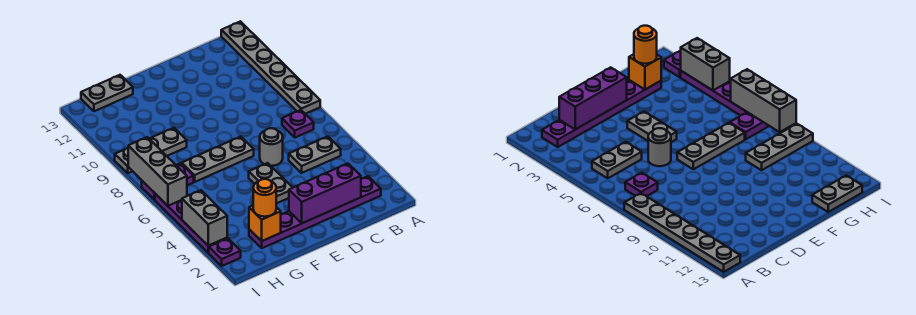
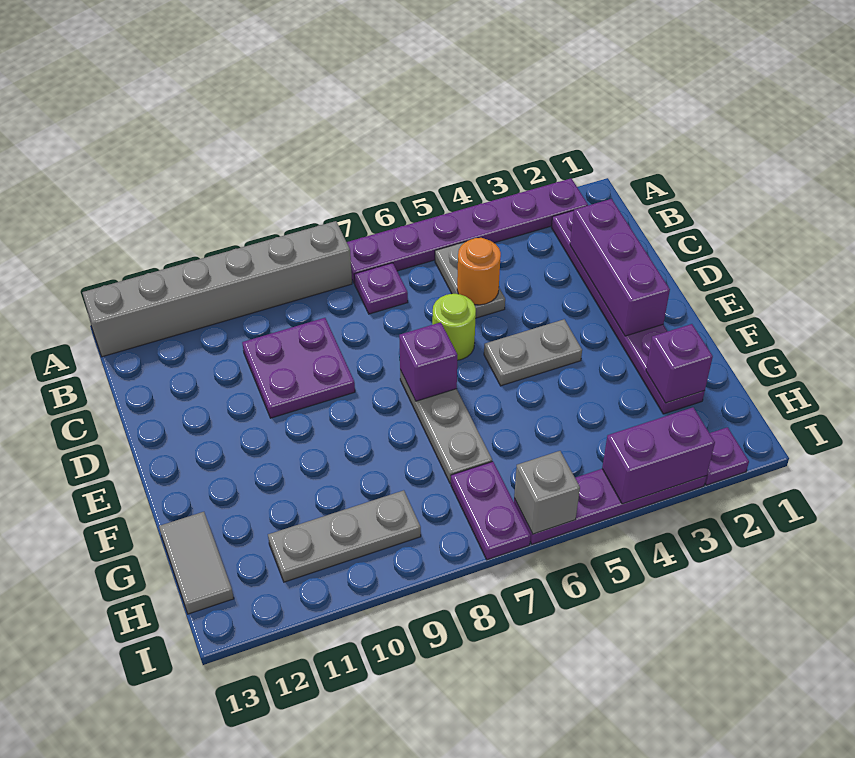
none -> purple plate A2:A7 level 1
grey plate A8:A13 level 1 -> grey brick A8:A13 level 1
none -> purple plate C9:D10 level 1
grey round brick D6 level 1 -> lime round brick D6 level 1
none -> purple brick E7 level 2
orange brick G2 level 2 -> purple brick G2 level 2
orange round brick G2 level 3 -> orange round brick C5 level 2
grey plate G9:I9 level 1 -> grey plate H9:H11 level 1
grey plate G13:H13 level 1 -> grey tile G13:H13 level 1
grey brick I3:I4 level 2 -> purple brick I3:I4 level 2
grey brick I6:I8 level 2 -> grey brick I6 level 2

